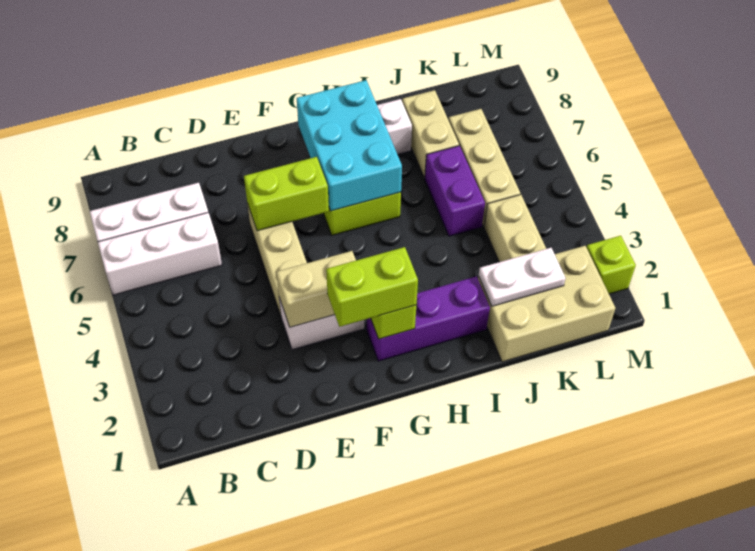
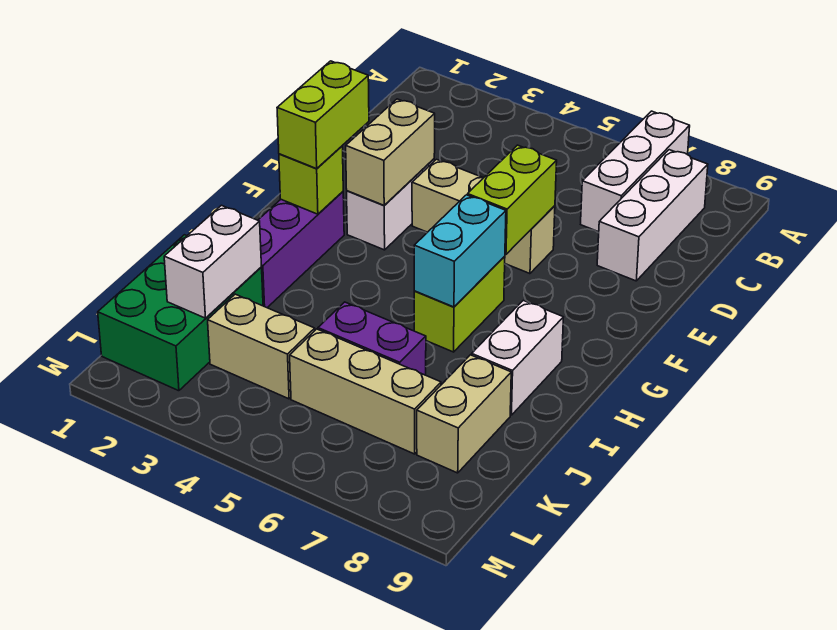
white brick A6:C6 level 1 -> white brick B8:D8 level 1
cyan brick G6:H8 level 2 -> cyan brick G6:H6 level 2
tan brick J1:L2 level 1 -> green brick J1:L2 level 1
white plate J2:K2 level 2 -> white brick J2:K2 level 2
tan brick J7:J8 level 1 -> tan brick J8:K8 level 1
lime brick M2 level 1 -> none

